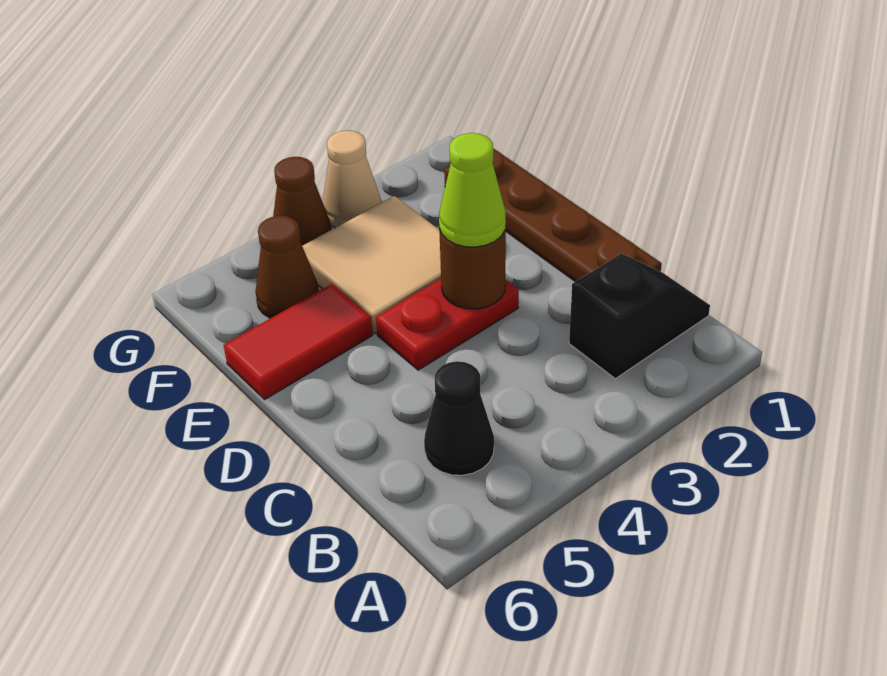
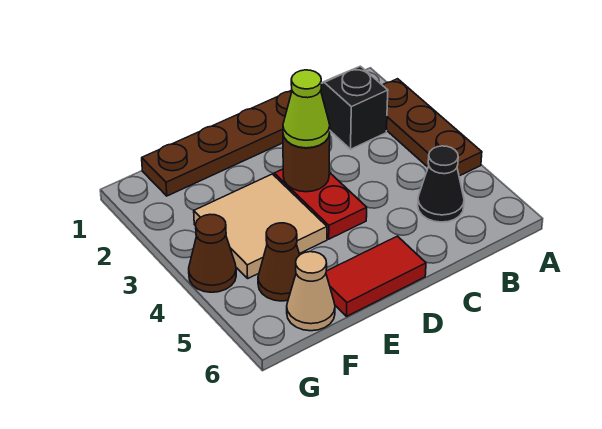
none -> brown plate A2:A4 level 1
red tile E5:E6 level 1 -> red tile D6:E6 level 1
tan cone G3 level 1 -> tan cone F6 level 1

